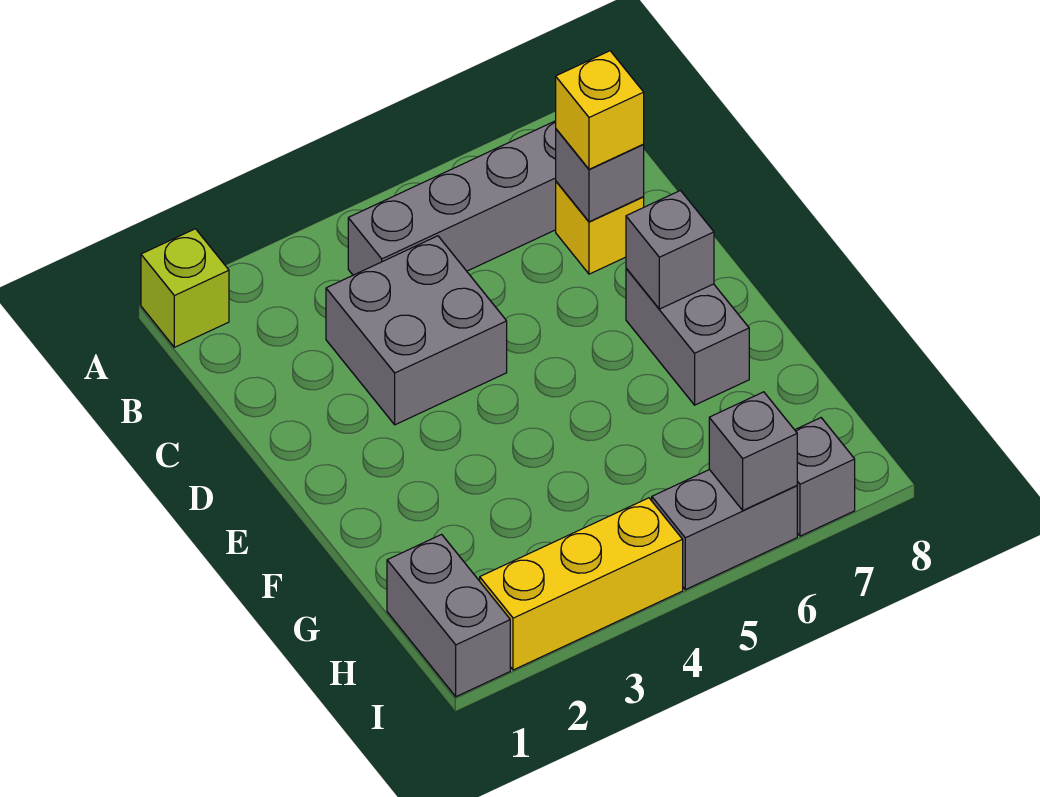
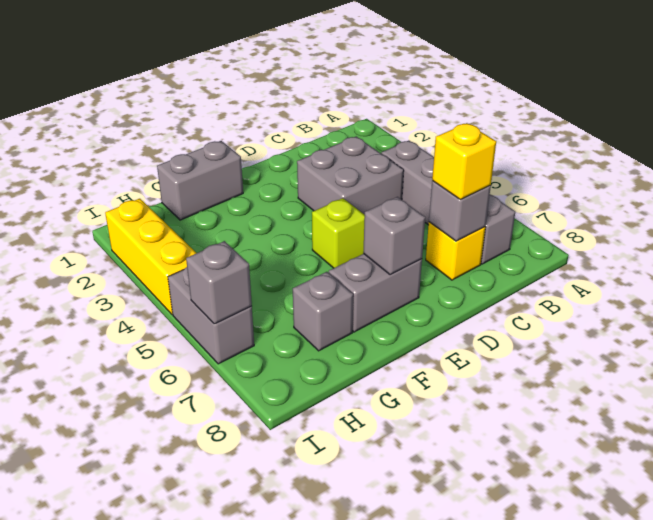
lime brick A1 level 1 -> lime brick E5 level 1
grey brick H1:I1 level 1 -> grey brick F1:G1 level 1
grey brick I7 level 1 -> grey brick G7 level 1

